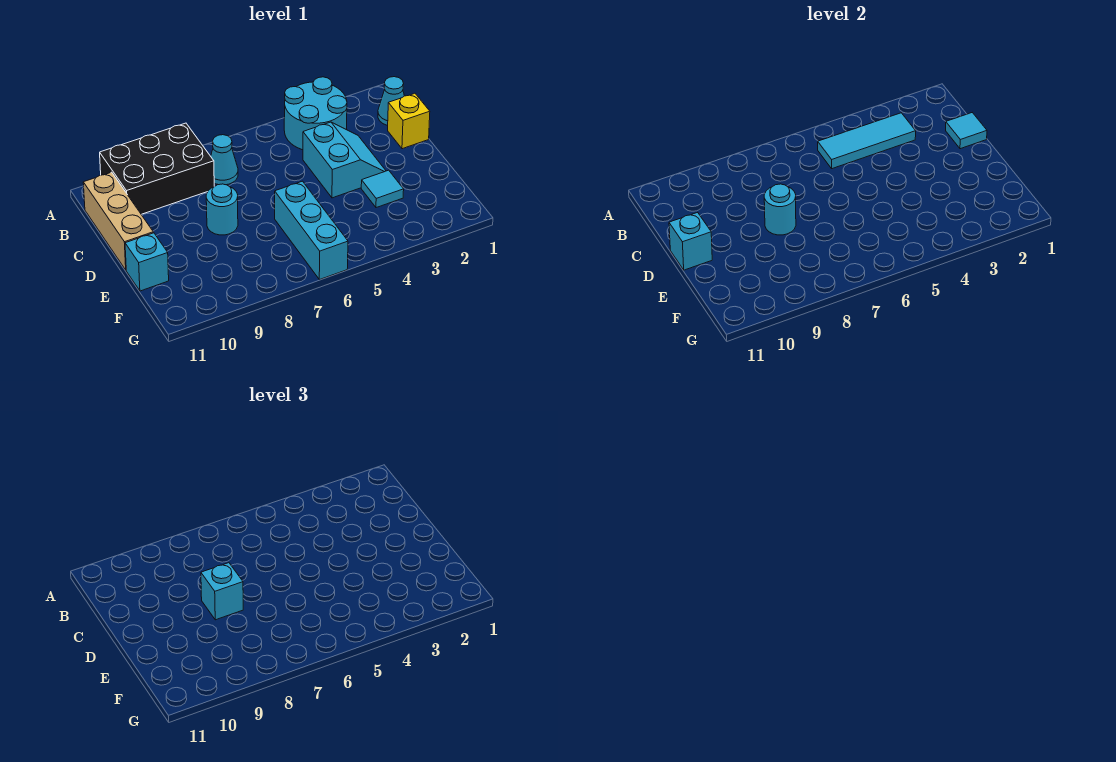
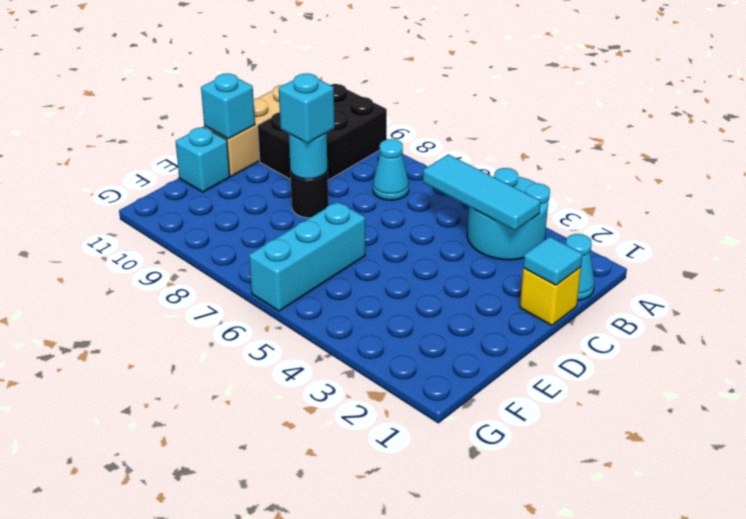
black brick A8:B10 level 1 -> black brick A9:C10 level 1
cyan slope C3:D4 level 1 top 4 -> none
cyan round brick D8 level 1 -> black round brick D8 level 1
cyan tile E3 level 1 -> none

